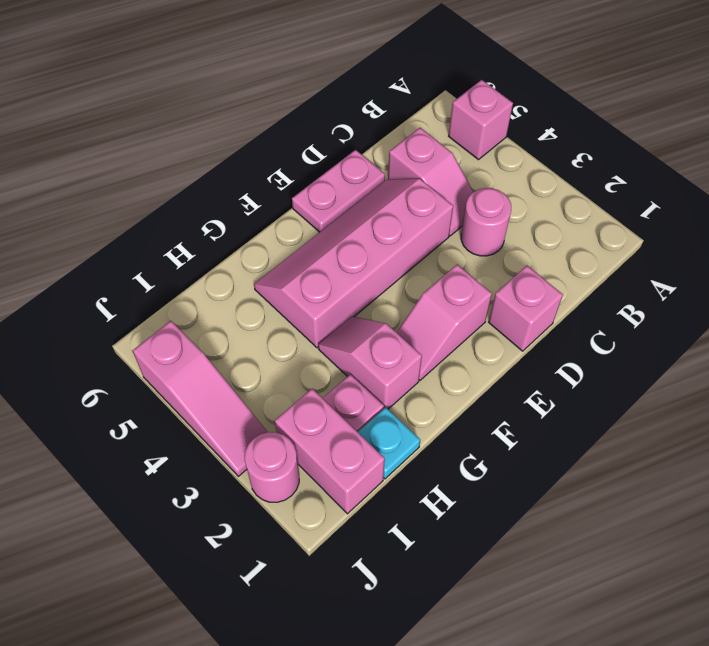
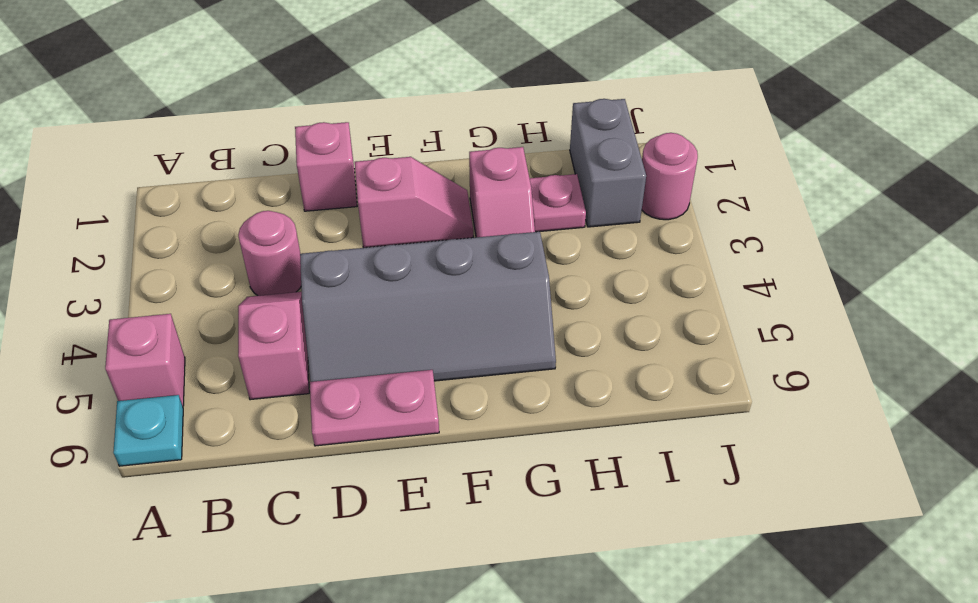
pink slope D4:G5 level 1 top 4 -> grey slope D4:G5 level 1 top 4
cyan plate H1 level 1 -> cyan plate A6 level 1
pink brick I1:I2 level 1 -> grey brick I1:I2 level 1
pink slope J3:J5 level 1 top 5 -> none

